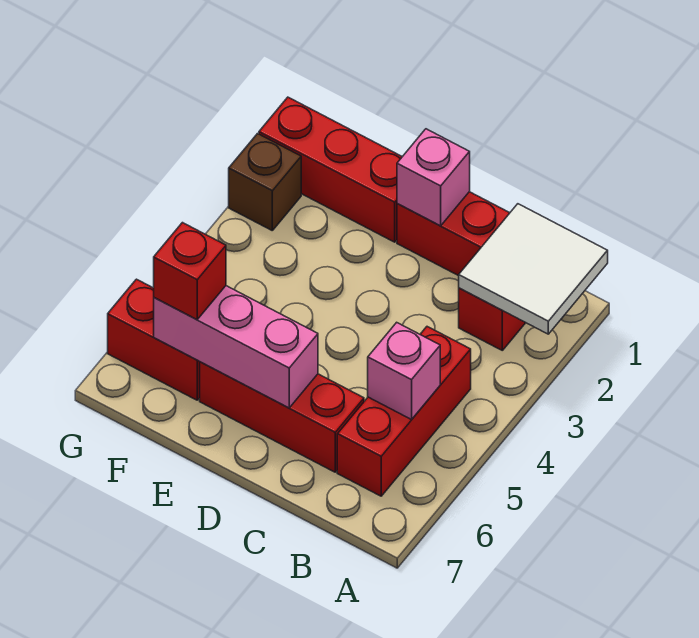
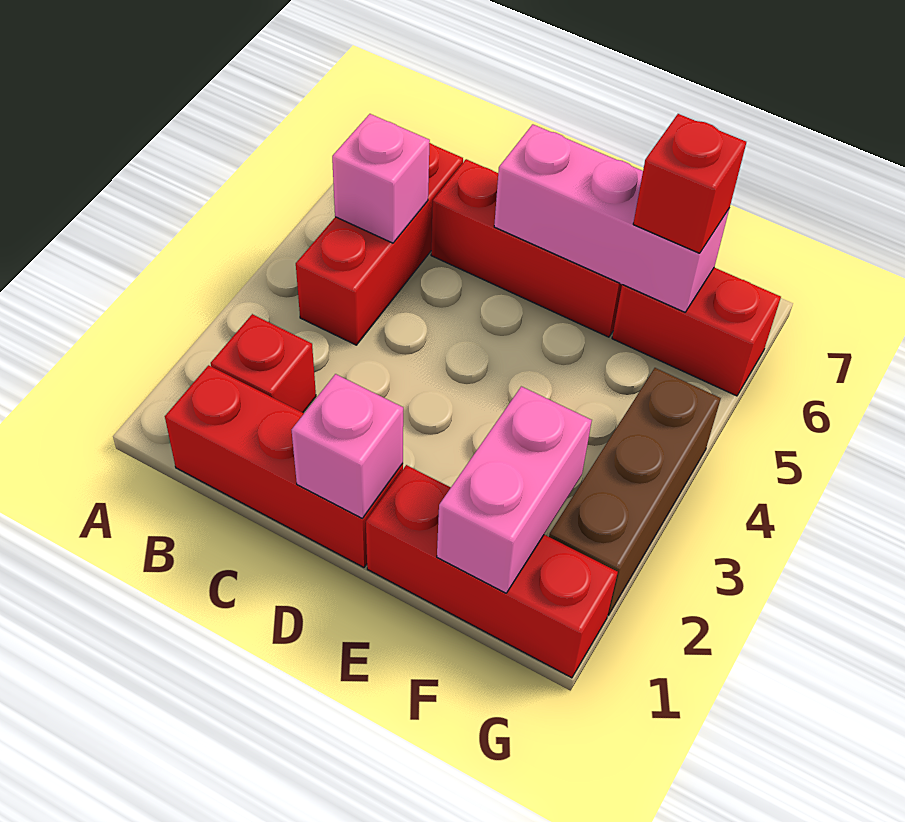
white tile A1:B2 level 2 -> none
none -> pink brick F1:F2 level 2
brown brick G2 level 1 -> brown brick G2:G4 level 1

